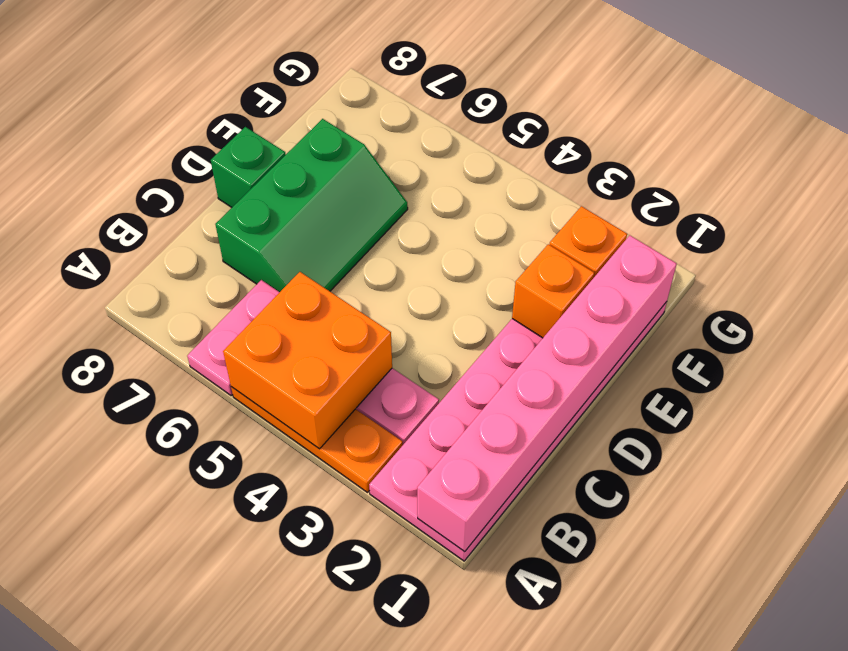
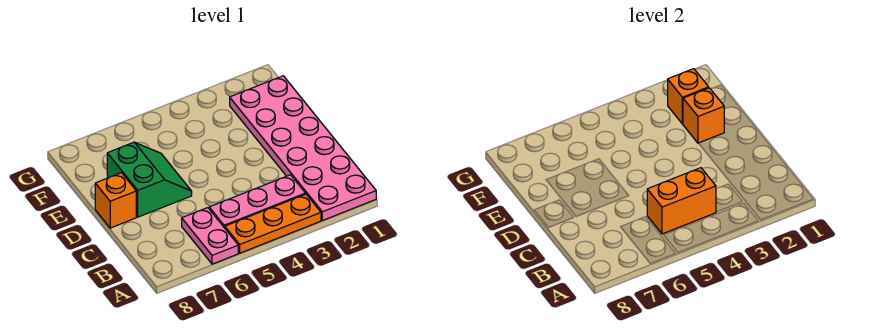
pink brick A1:F1 level 2 -> none
orange brick A4:B5 level 2 -> orange brick B4:B5 level 2
green slope C6:E7 level 1 top 7 -> green slope D6:E7 level 1 top 7
green brick D8 level 1 -> orange brick D8 level 1

